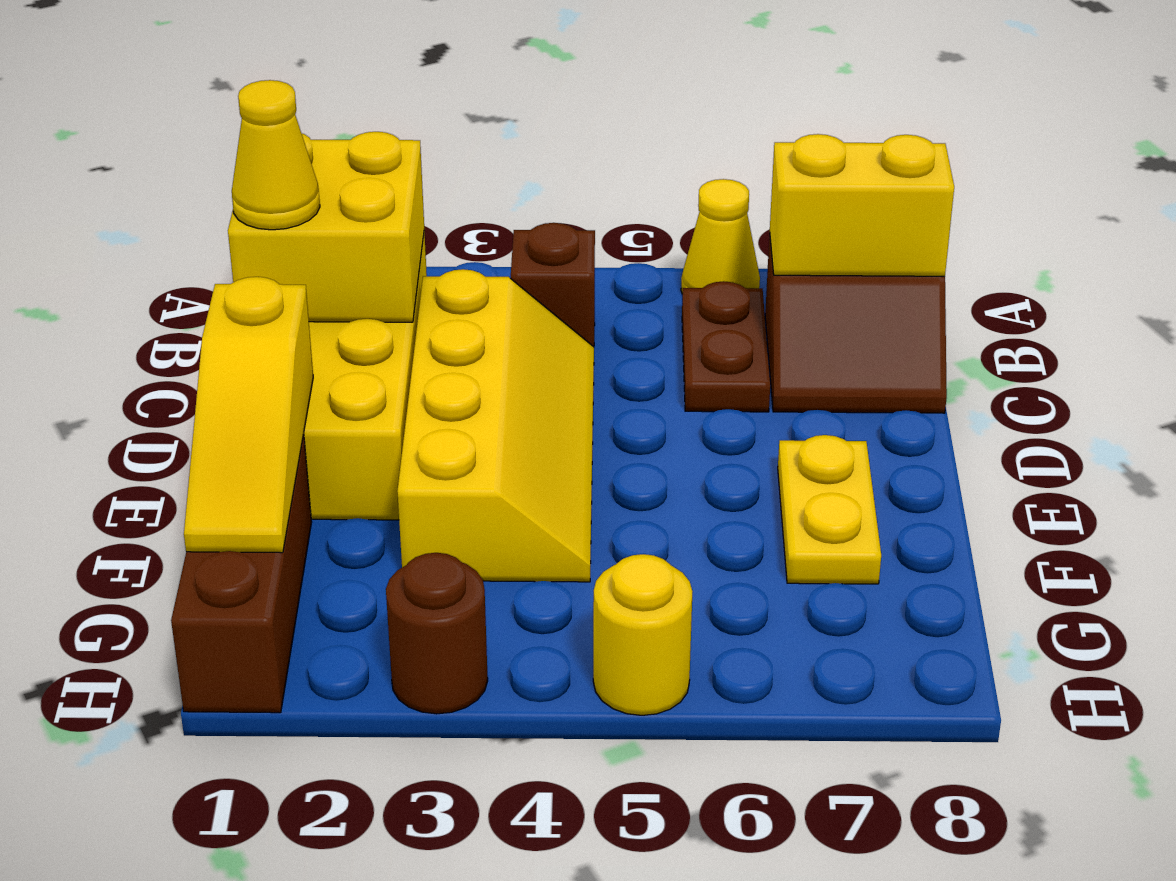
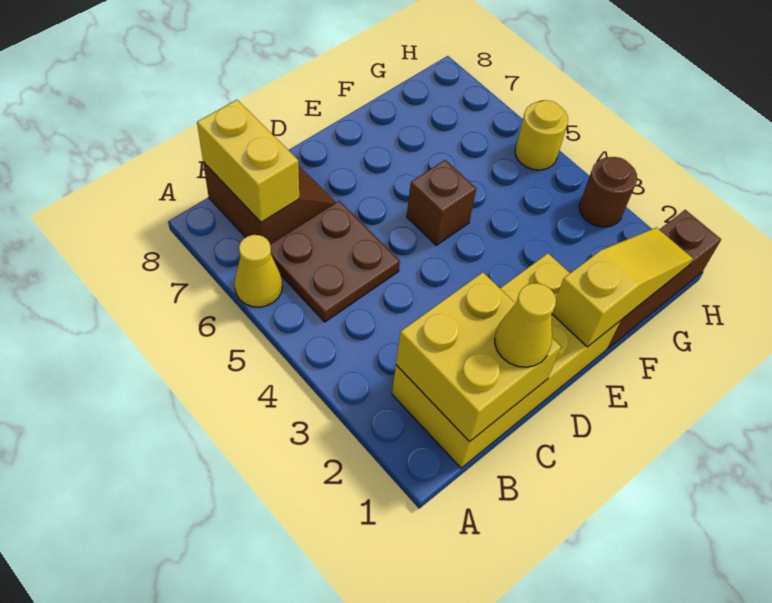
brown brick B4 level 1 -> brown brick E5 level 1
brown plate B6:C6 level 1 -> brown plate B5:C6 level 1
yellow slope C3:F4 level 1 top 3 -> none
yellow plate E7:F7 level 1 -> none

